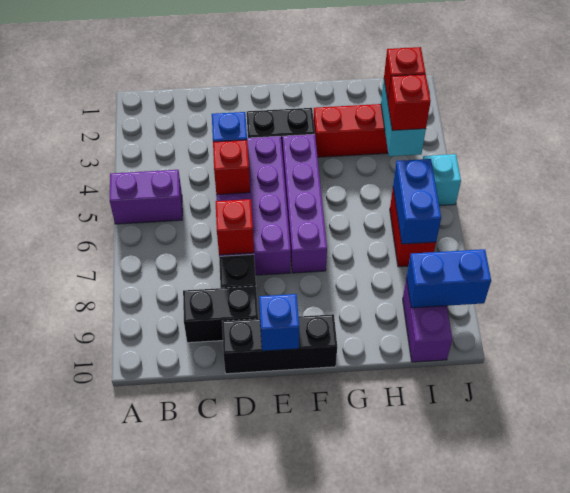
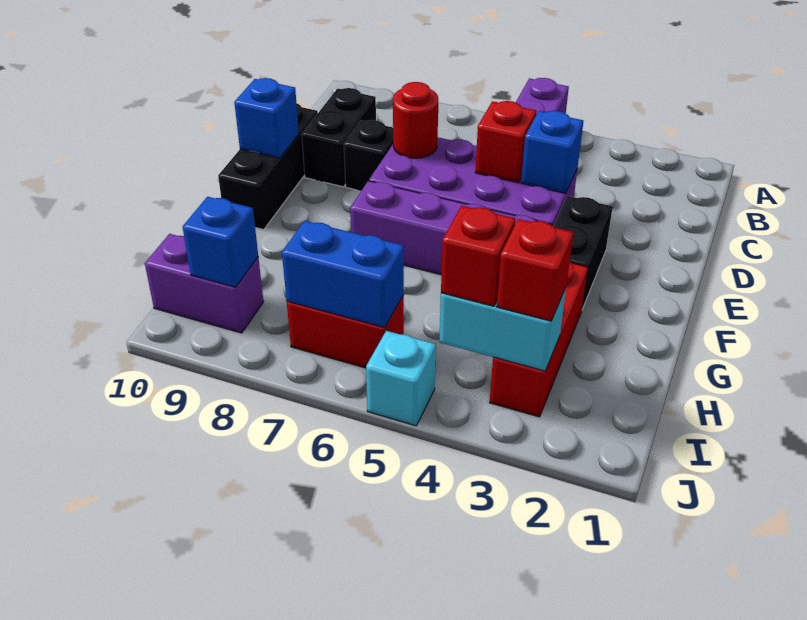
red brick D7 level 2 -> red round brick D7 level 2
blue brick I9:J9 level 2 -> blue brick I9 level 2

